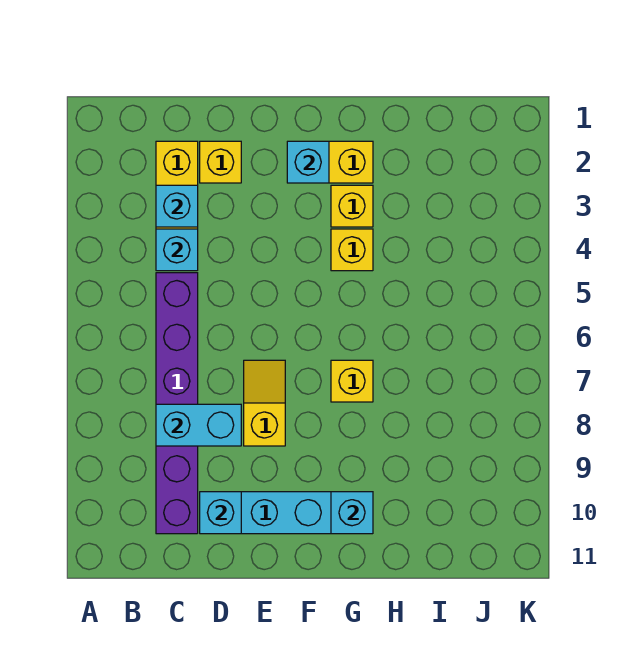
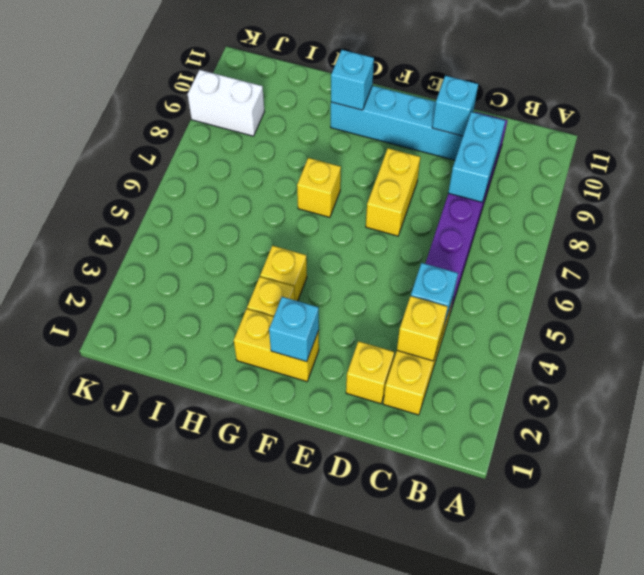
cyan brick C3 level 2 -> yellow brick C3 level 2
cyan brick C8:D8 level 2 -> cyan brick C8:C9 level 2
yellow slope E7:E8 level 1 top 8 -> yellow brick E7:E8 level 1
none -> white brick J9:K9 level 1

